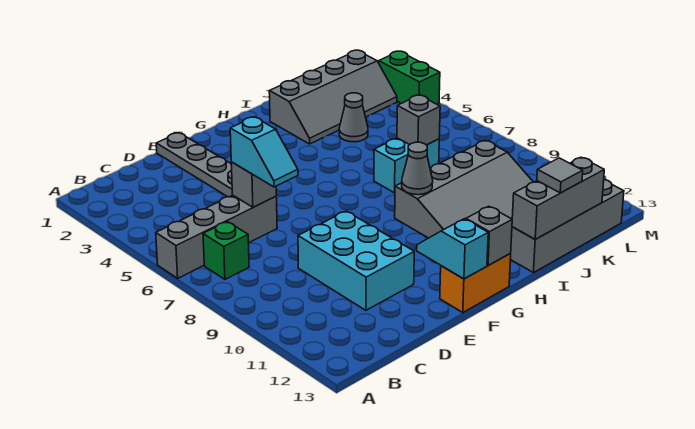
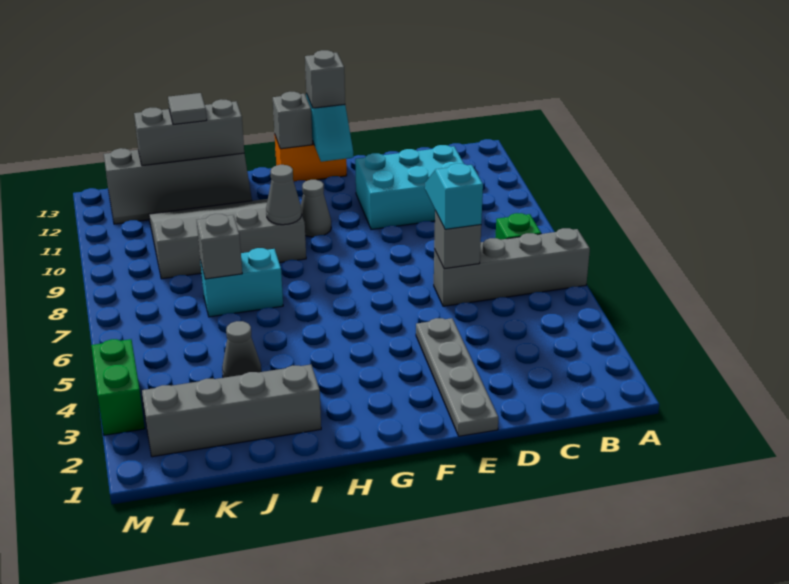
cyan brick D9:E11 level 1 -> cyan brick C10:E11 level 1
none -> grey brick F13 level 3
none -> grey cone G10 level 1

